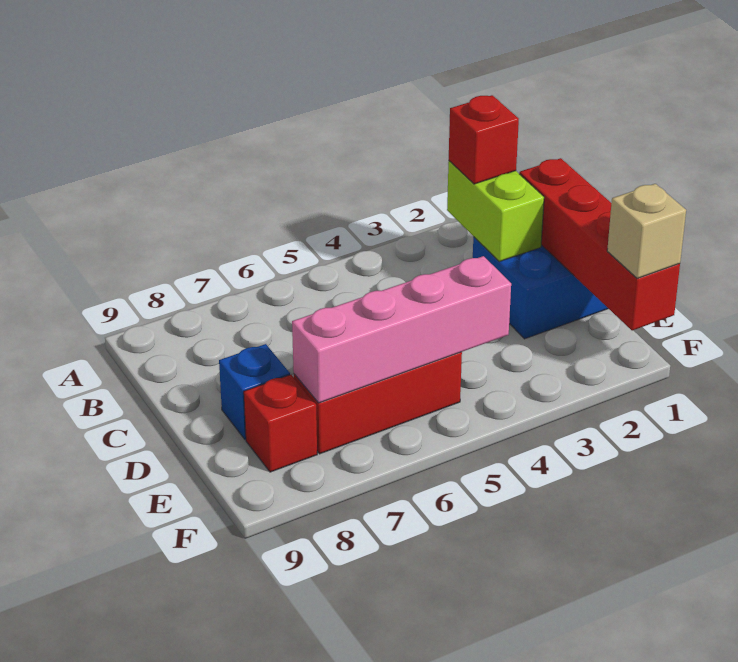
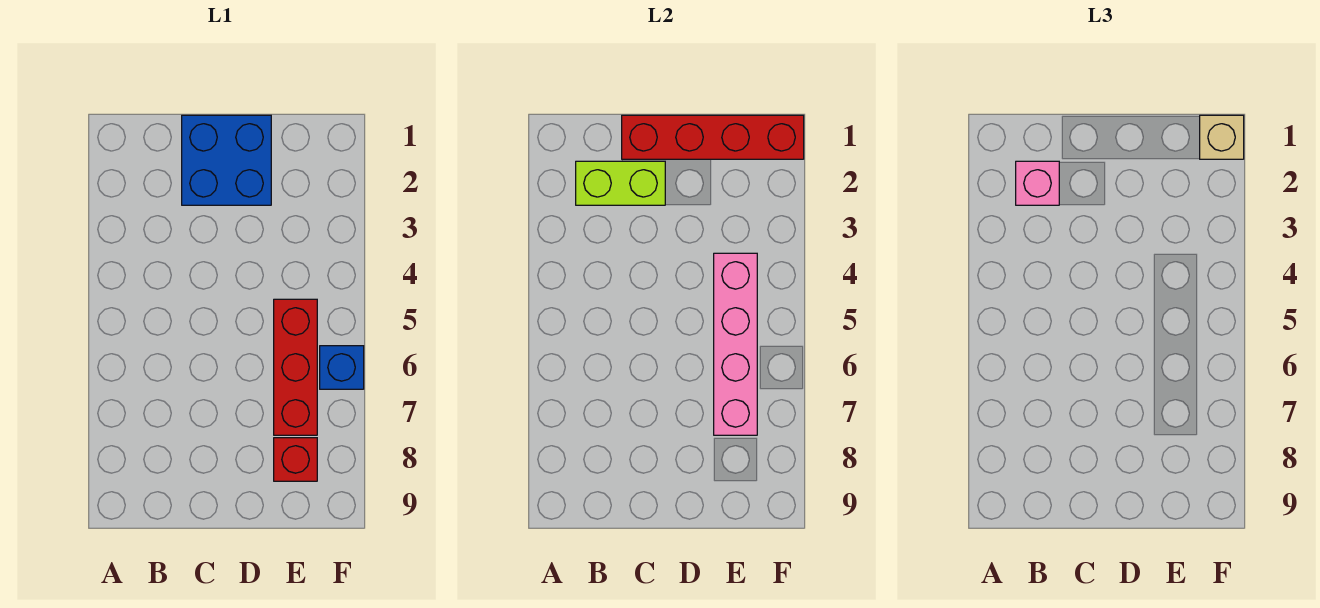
red brick B2 level 3 -> pink brick B2 level 3
blue brick D8 level 1 -> blue brick F6 level 1

